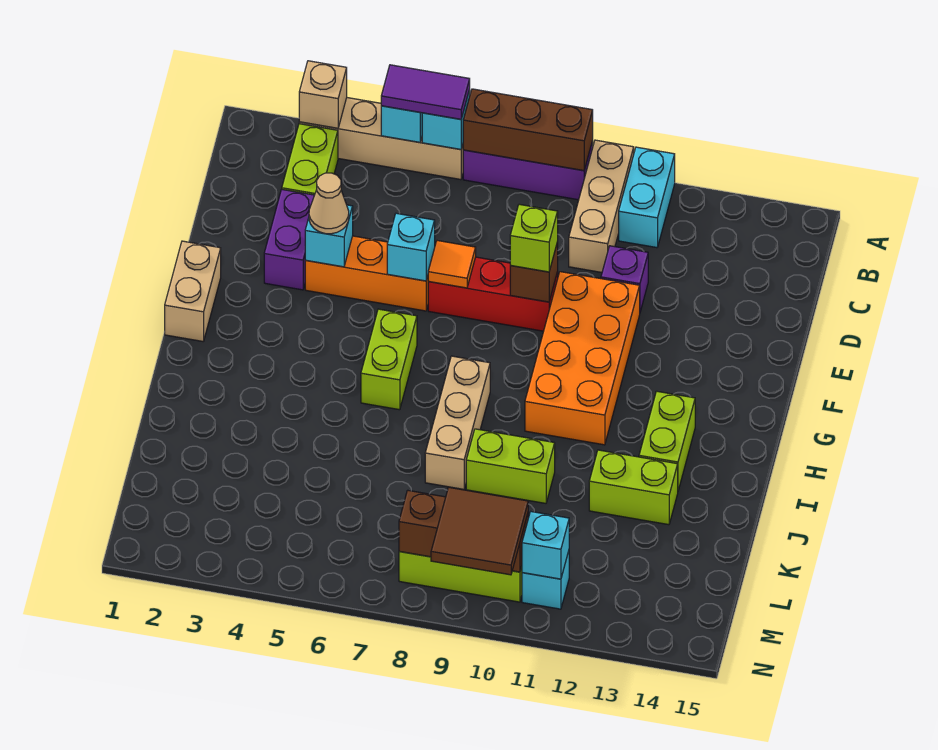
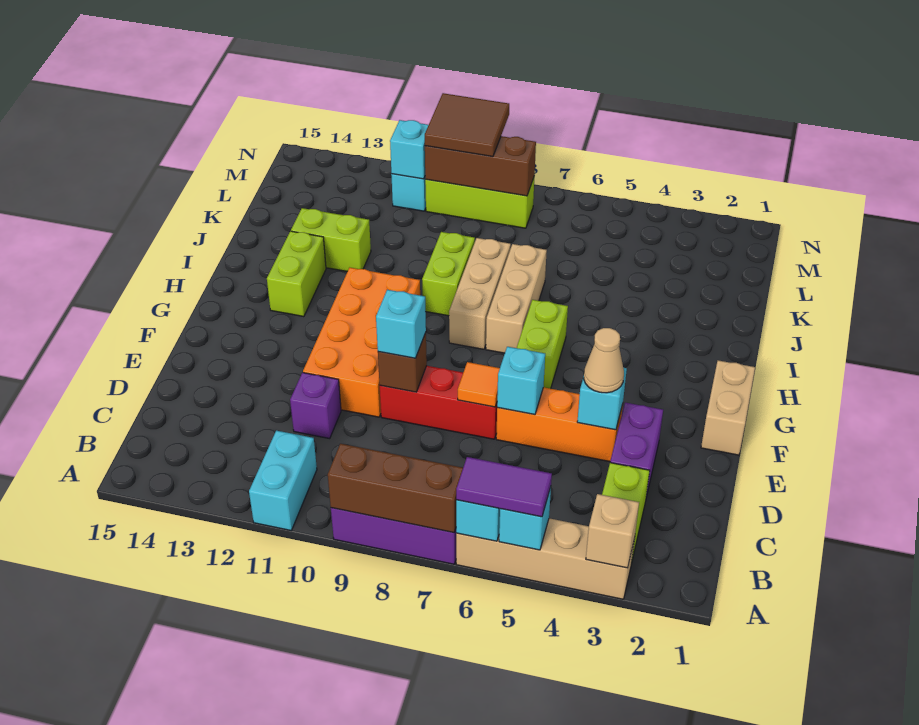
tan brick A10:C10 level 1 -> tan brick H7:J7 level 1
lime brick E9 level 3 -> cyan brick E9 level 3
lime brick J9:J10 level 1 -> lime brick I9:J9 level 1

